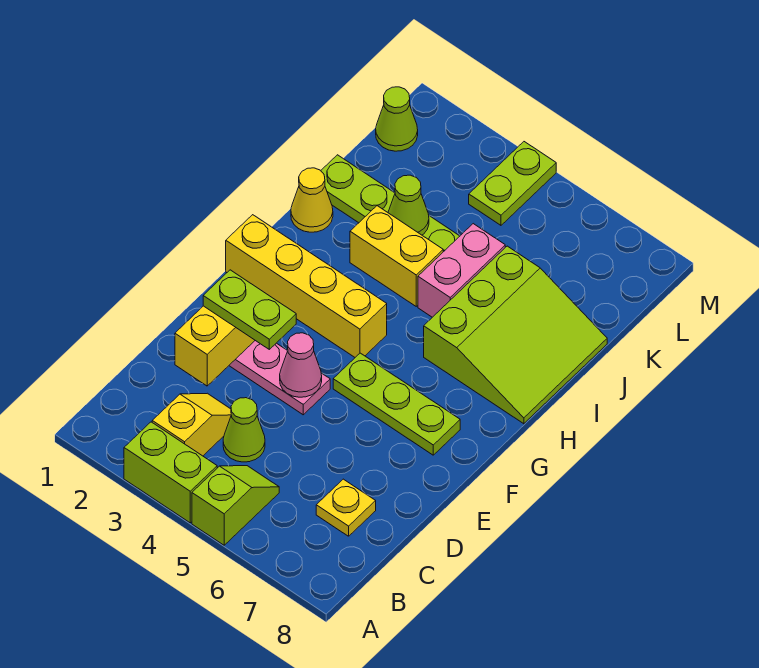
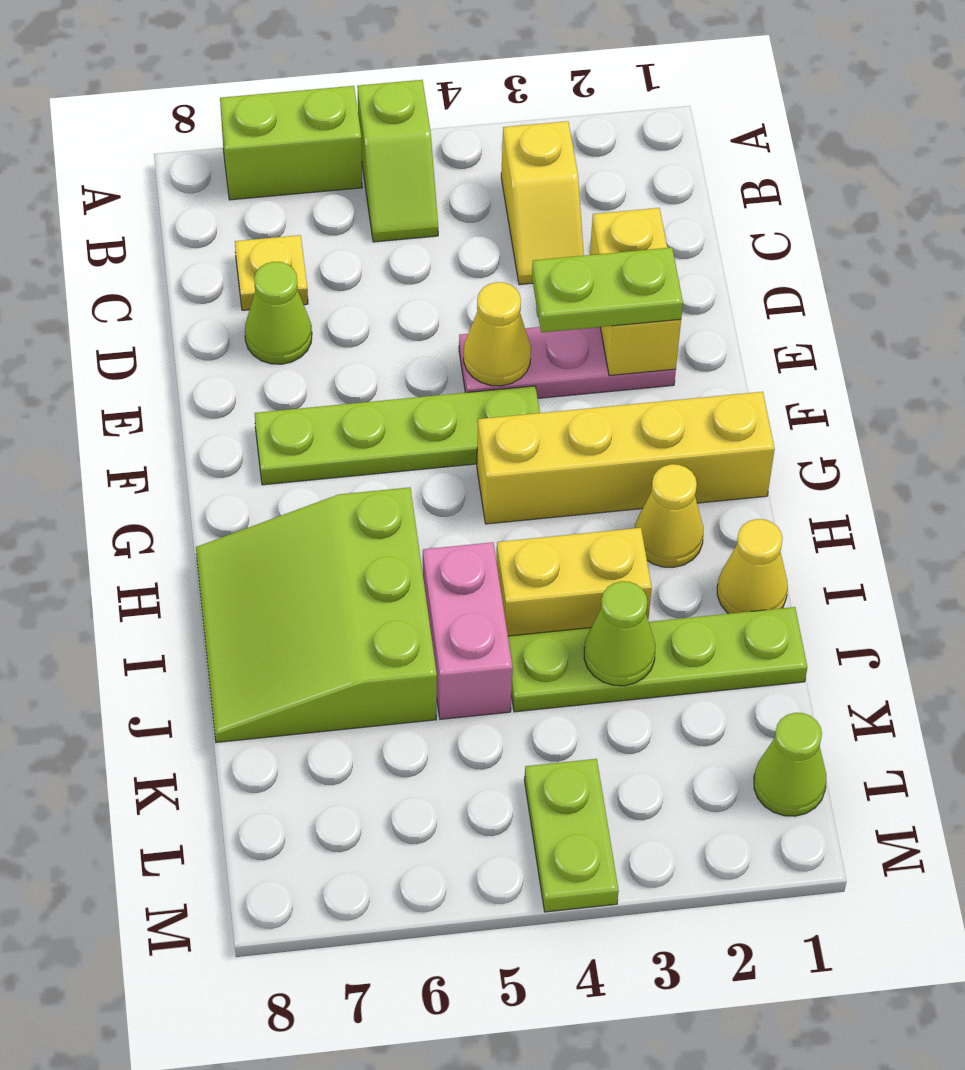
lime brick A3:A4 level 1 -> lime brick A6:A7 level 1
lime cone C4 level 1 -> lime cone D7 level 1
pink cone E4 level 2 -> yellow cone E4 level 2
lime plate F5:F7 level 1 -> lime plate F4:F7 level 1
none -> yellow cone H2 level 1

